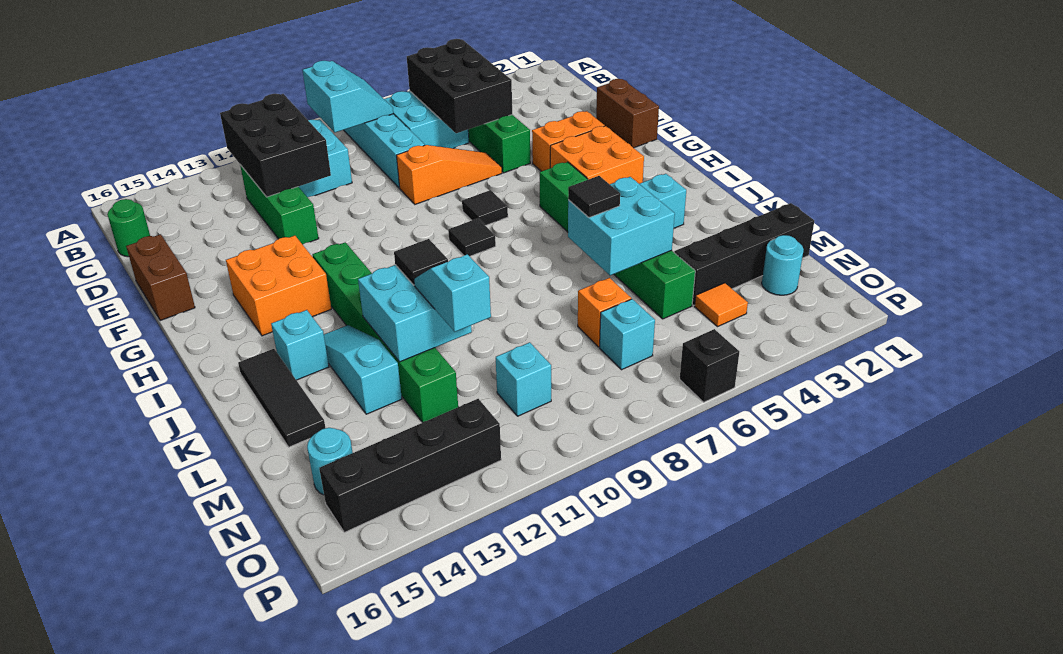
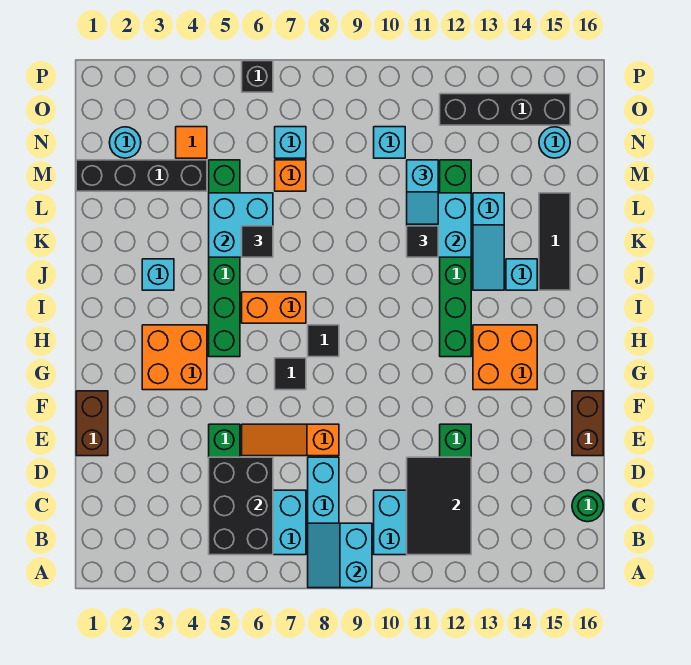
black brick B11:D12 level 2 -> black tile B11:D12 level 2
orange brick F3:F4 level 1 -> orange brick I6:I7 level 1

